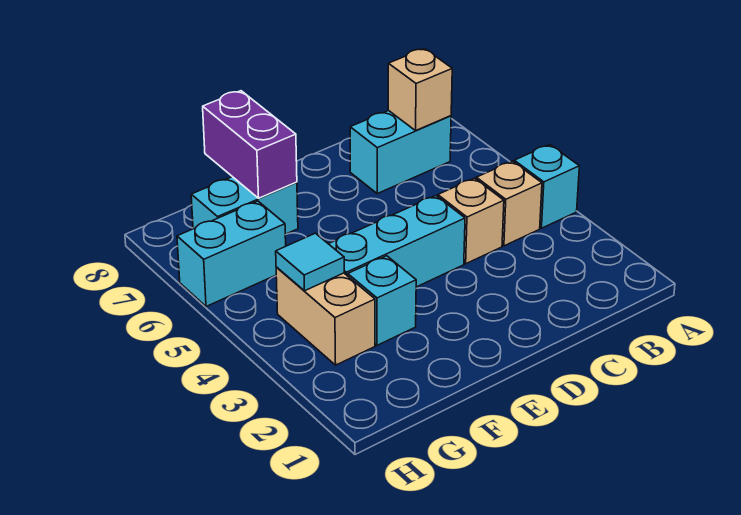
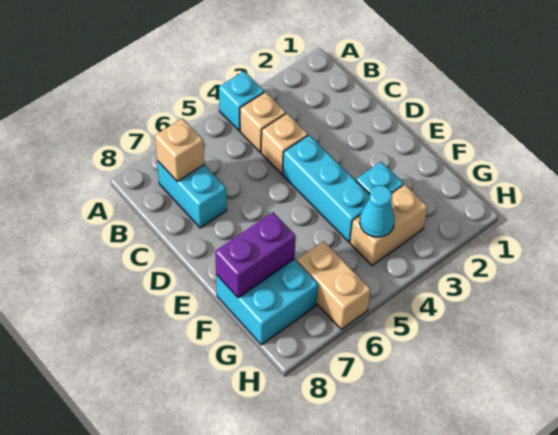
cyan brick F7:G7 level 1 -> cyan brick F7:G8 level 1
cyan tile G4 level 2 -> cyan cone G4 level 2
cyan brick G6:H6 level 1 -> tan brick G6:H6 level 1

